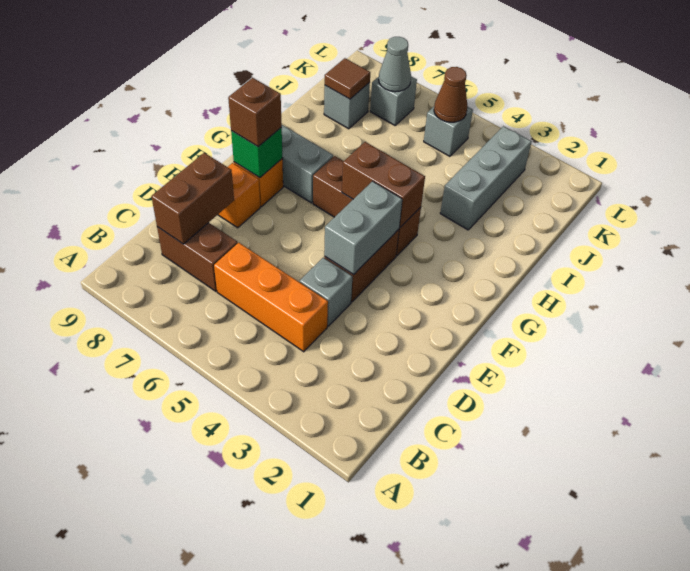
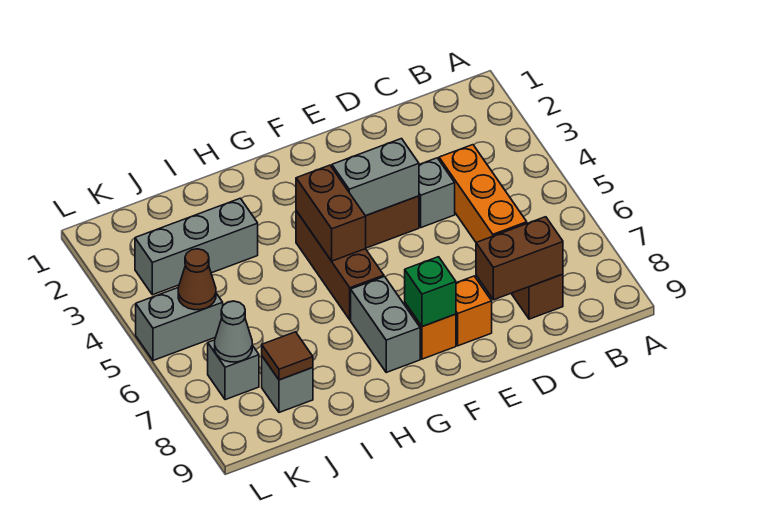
brown brick F8 level 3 -> none
grey brick K5 level 1 -> grey brick K5:L5 level 1

